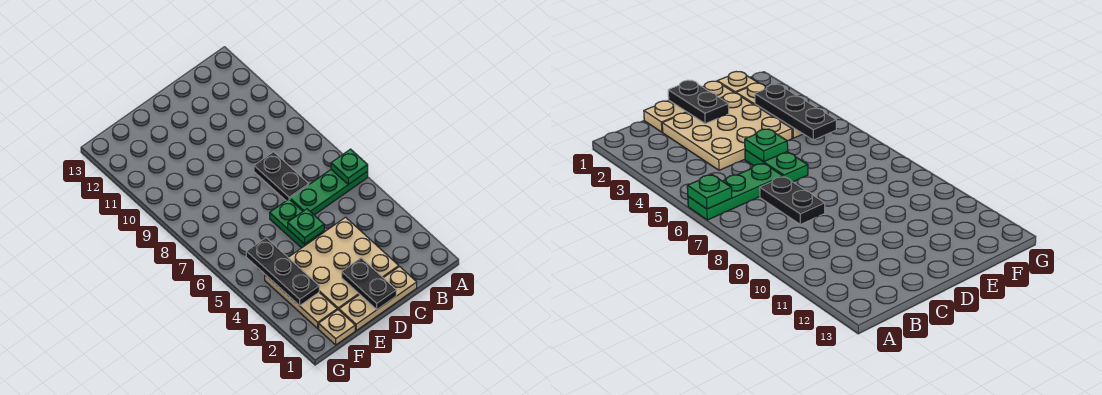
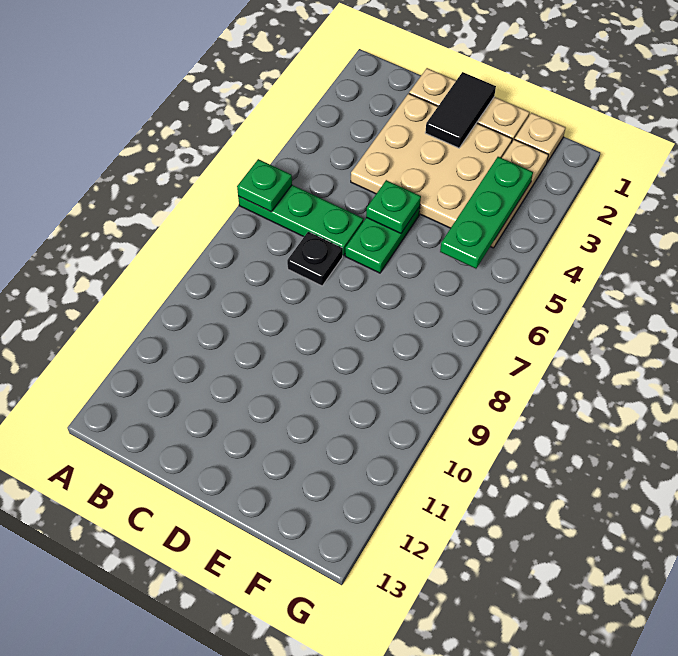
black plate C7:C8 level 1 -> black plate C7 level 1
black plate D1:D2 level 2 -> black tile D1:D2 level 2
black plate F3:F5 level 2 -> green plate F3:F5 level 2

